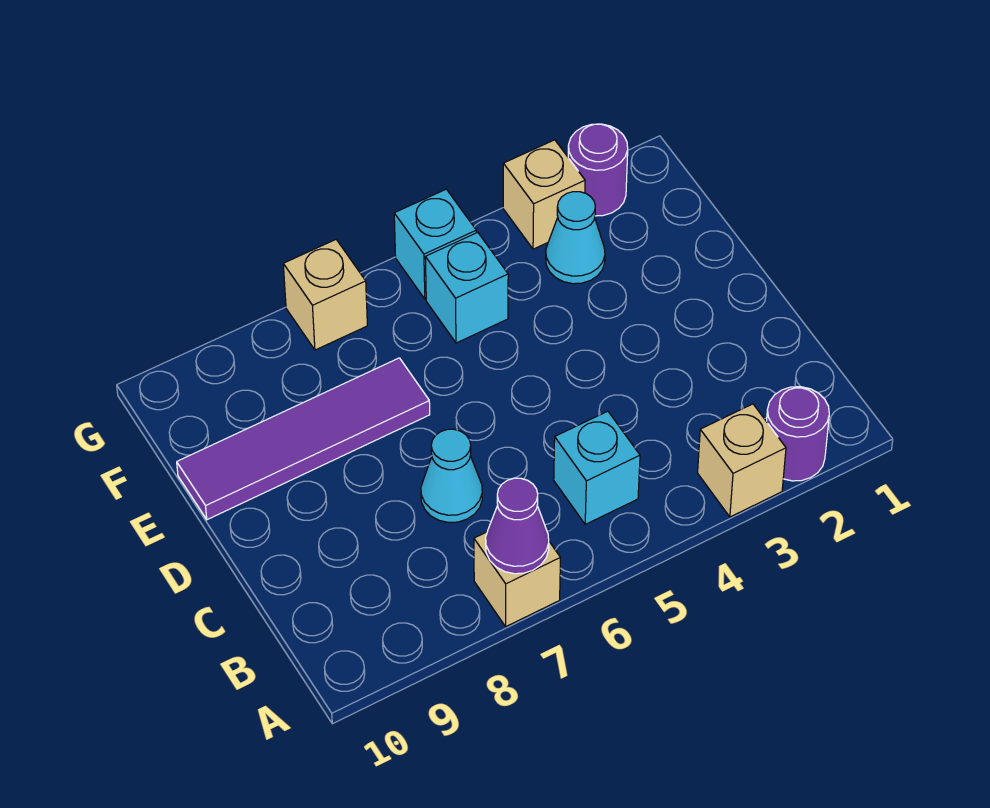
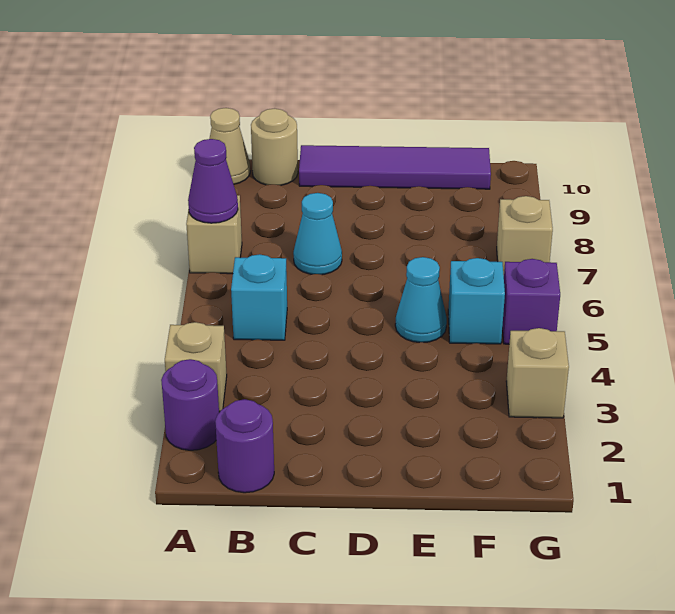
none -> tan cone A10 level 1
none -> tan round brick B10 level 1
purple tile E7:E10 level 1 -> purple tile C10:F10 level 1
cyan cone F3 level 1 -> cyan cone E5 level 1
purple round brick G2 level 1 -> purple round brick B1 level 1
cyan brick G5 level 1 -> purple brick G5 level 1

